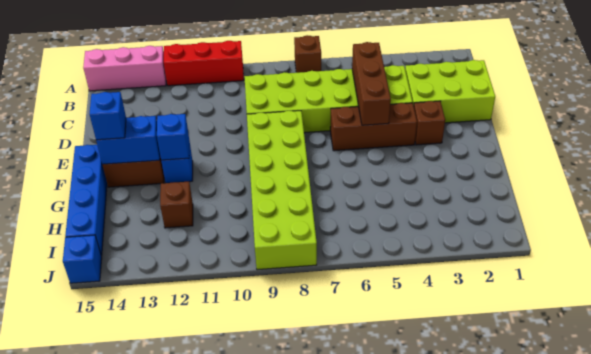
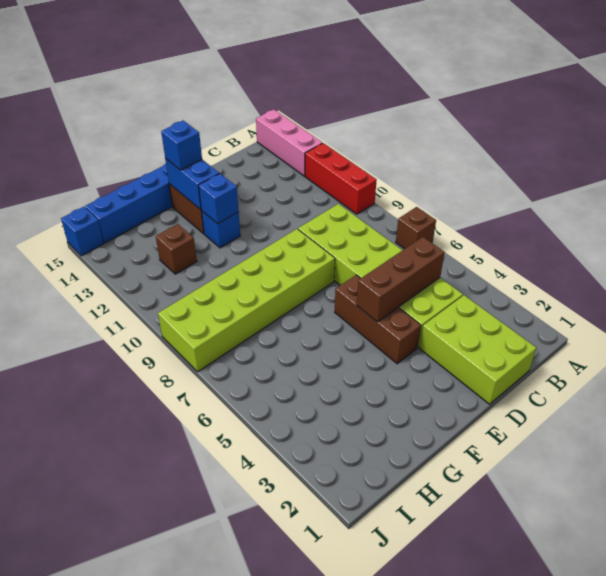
brown brick E3 level 1 -> none

